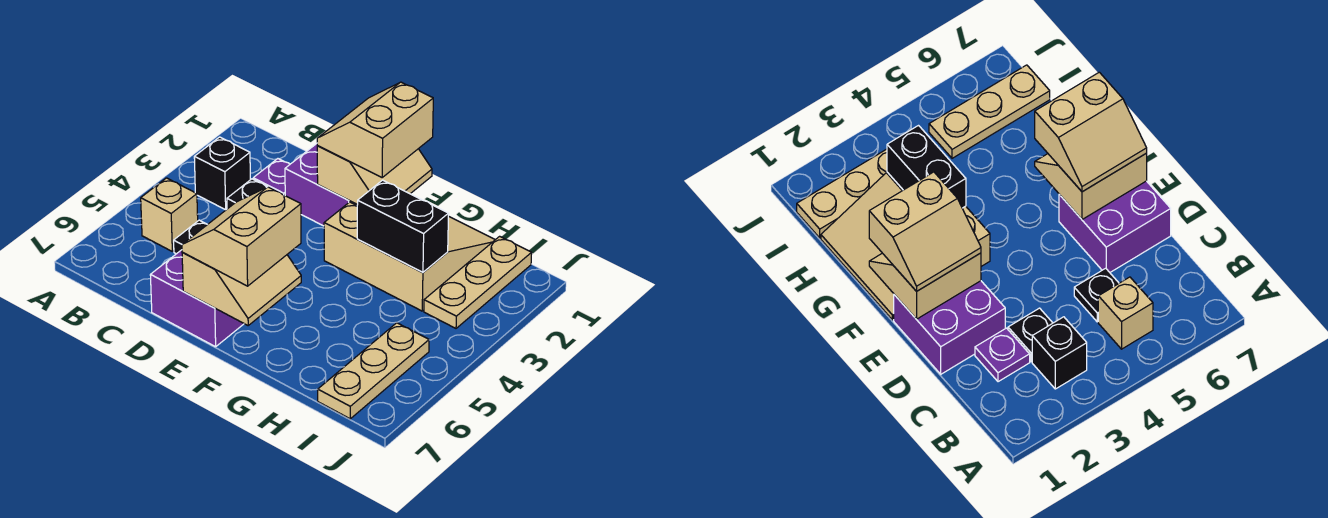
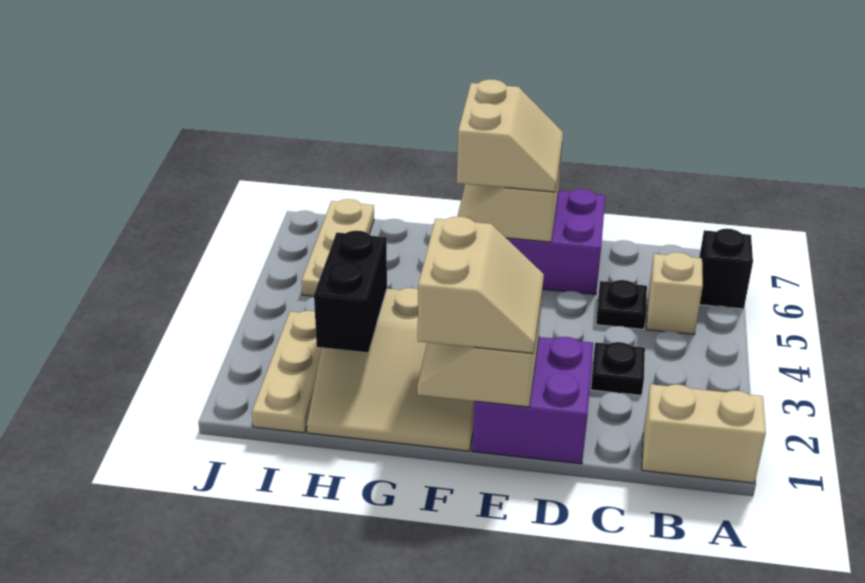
none -> tan brick A1:B1 level 1
black brick B3 level 1 -> black brick A6 level 1
purple plate C2 level 1 -> none
black brick G3:H3 level 2 -> black brick H2:H3 level 2

